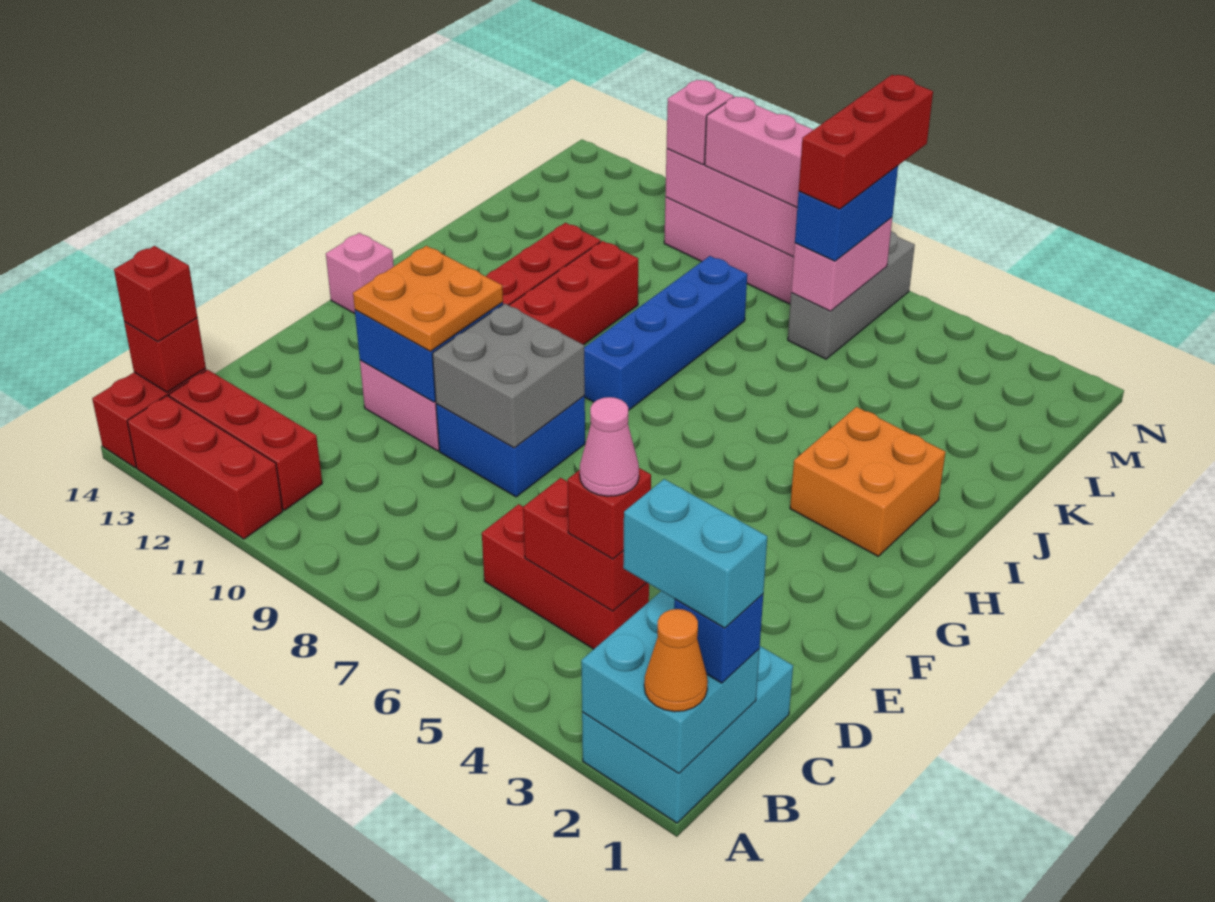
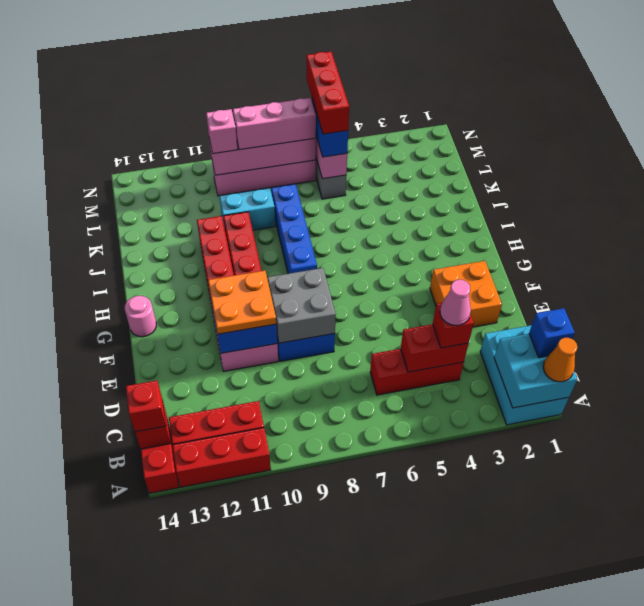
cyan brick B1:B2 level 4 -> cyan brick K9:K10 level 1
pink brick G14 level 1 -> pink round brick G14 level 1
orange brick H2:I3 level 1 -> orange brick E2:F3 level 1

